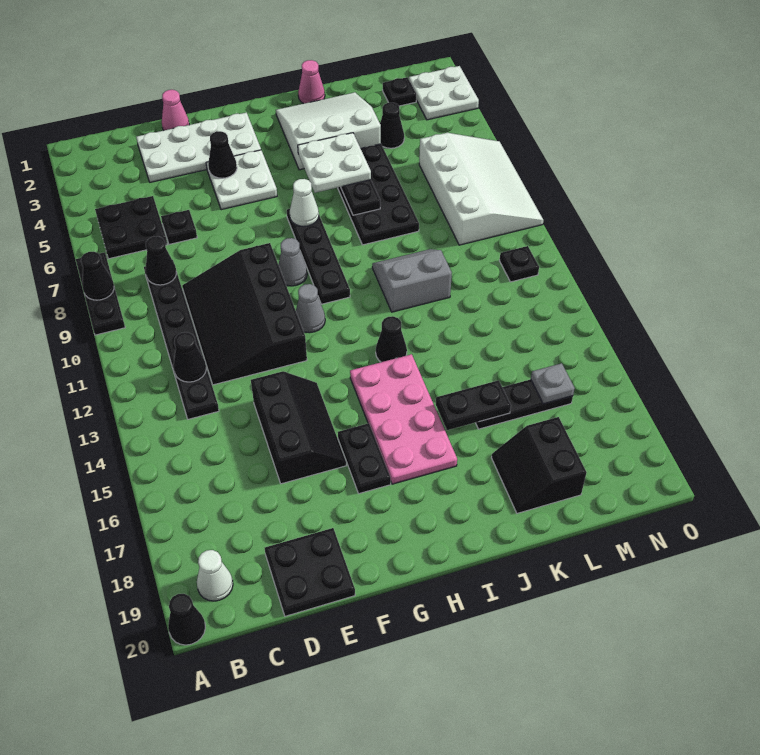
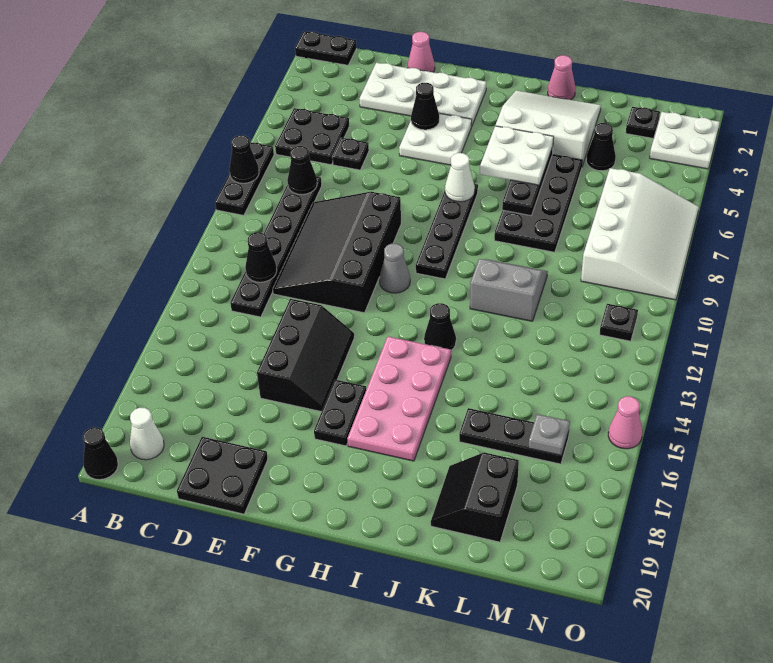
grey cone G9 level 1 -> none
black plate J16:K16 level 2 -> black plate A1:B1 level 1
none -> pink cone O15 level 1

